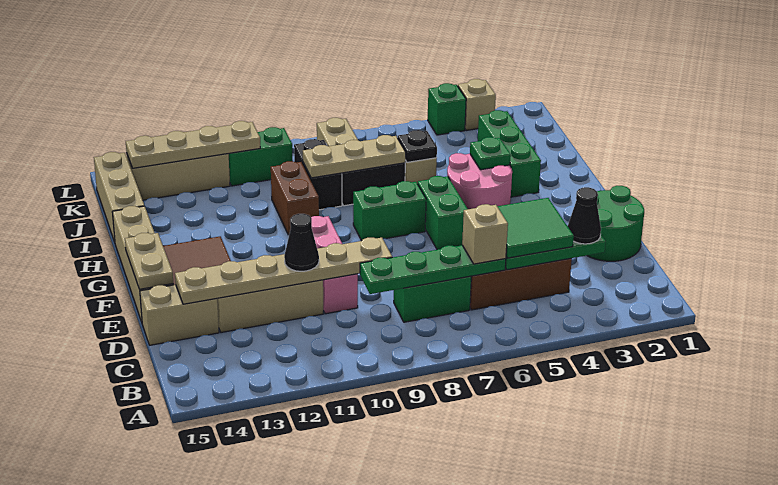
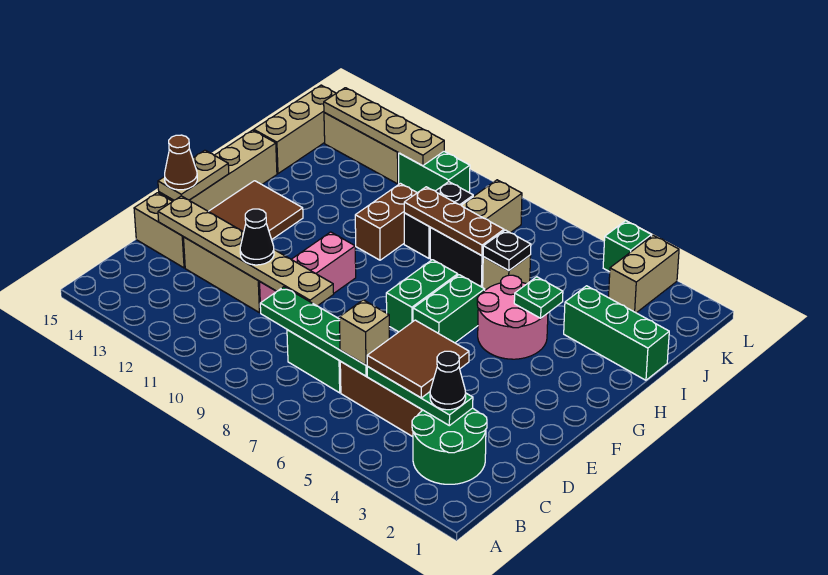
green tile C4:D5 level 3 -> brown tile C4:D5 level 3
green round brick D1:E2 level 1 -> green round brick B2:C3 level 1
none -> brown cone E15 level 3
green brick G7:G8 level 1 -> green brick F7:G7 level 1
green brick H3:J3 level 1 -> green brick I1:I3 level 1
tan plate I7:I9 level 2 -> brown plate I7:I9 level 2
tan brick L3 level 1 -> tan brick K3:L3 level 1

